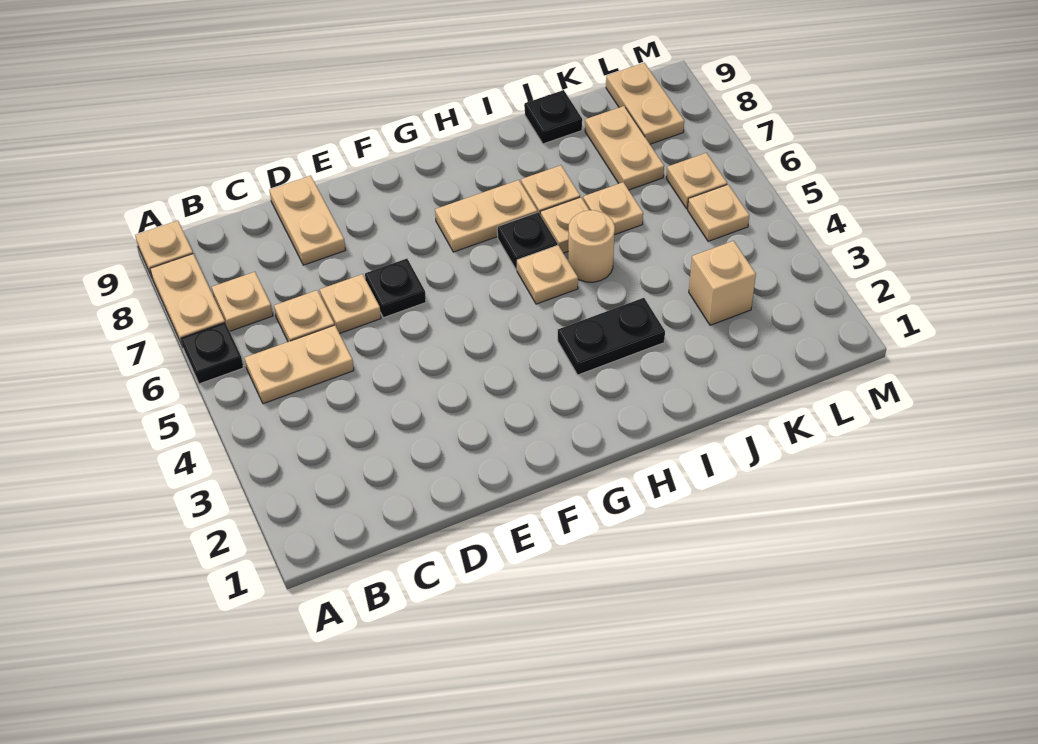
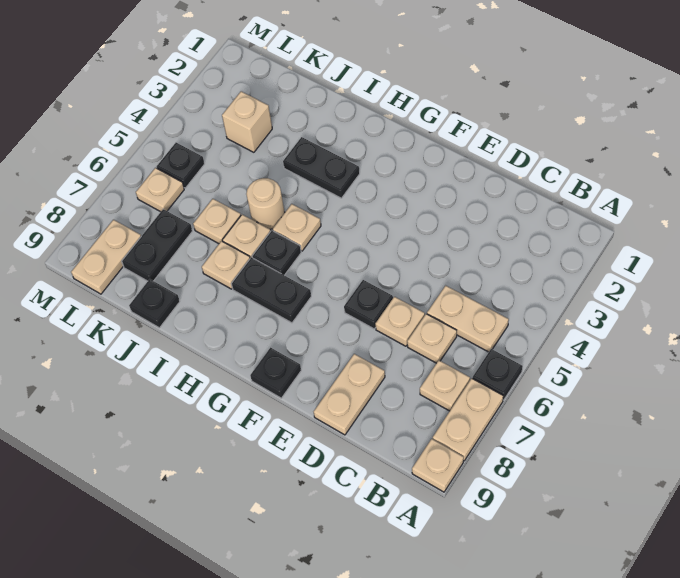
none -> black plate F9 level 1
tan plate G7:H7 level 1 -> black plate G7:H7 level 1
tan plate K7:K8 level 1 -> black plate K7:K8 level 1
tan plate L5 level 1 -> black plate L5 level 1

